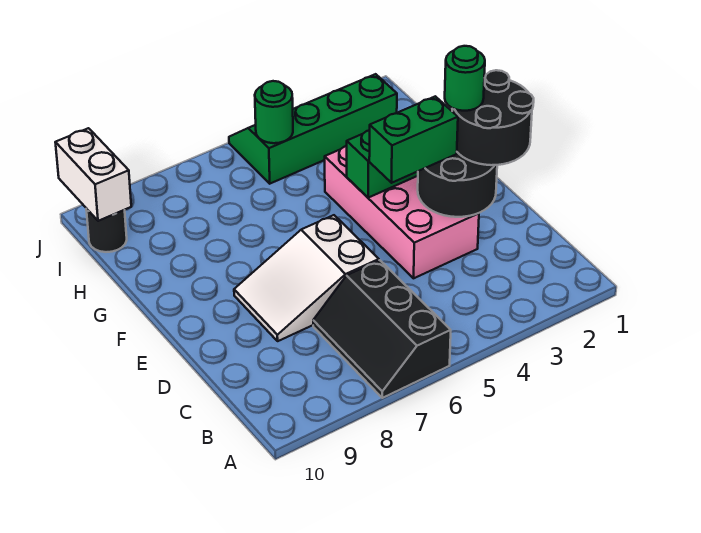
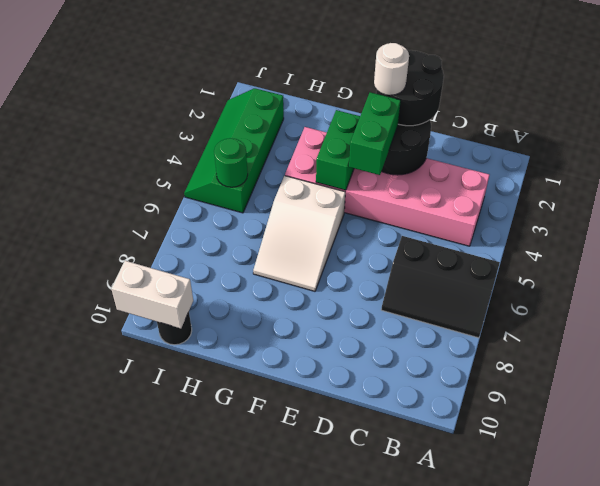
pink brick D3:G4 level 1 -> pink brick B3:G4 level 1
white slope D6:E8 level 1 top 6 -> white slope F5:G7 level 1 top 5
green round brick E2 level 4 -> white round brick E2 level 4

